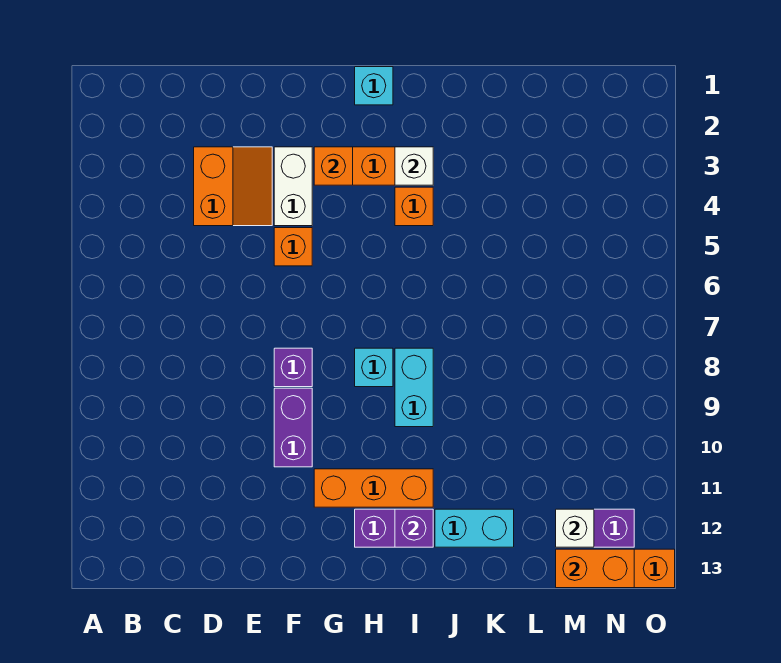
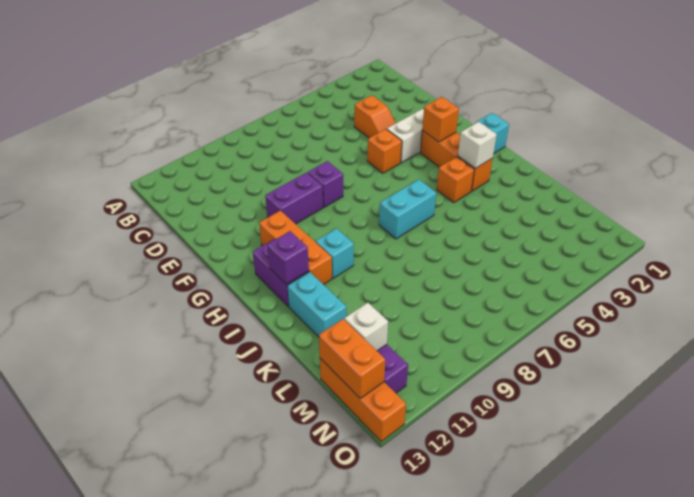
orange slope D3:E4 level 1 top D -> orange slope D4:E4 level 1 top D
cyan brick H8 level 1 -> cyan brick I10 level 1
cyan brick I8:I9 level 1 -> cyan brick I6:I7 level 1

